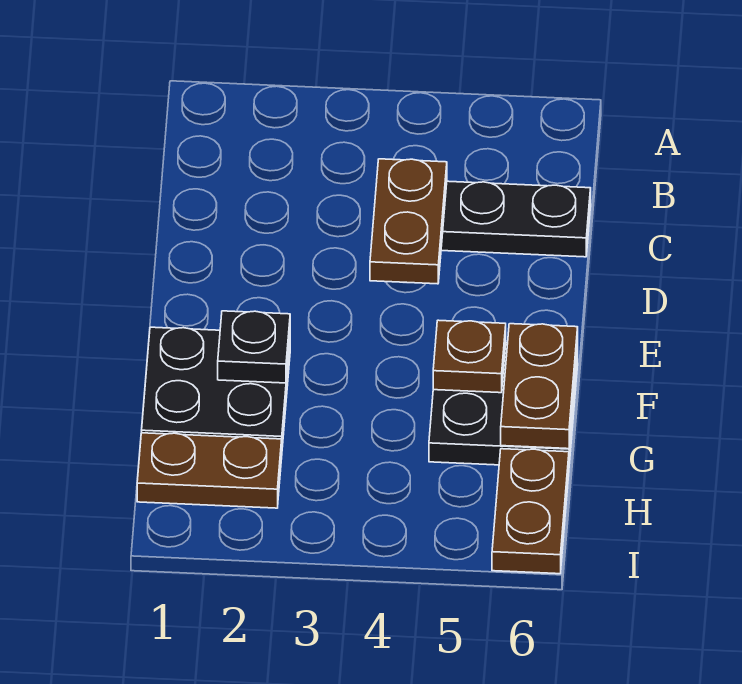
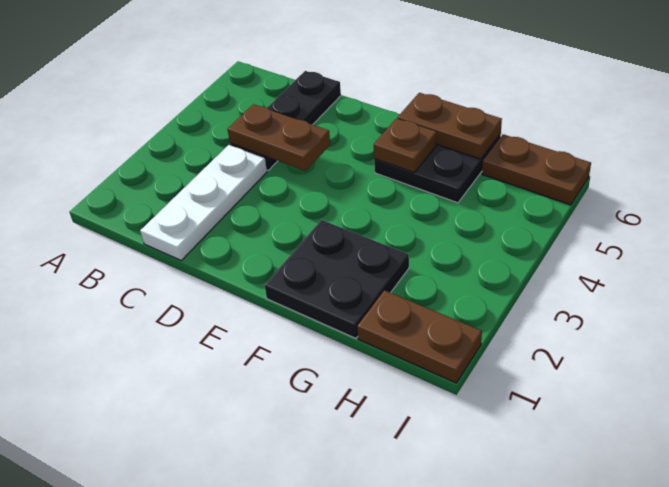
none -> white plate C1:C3 level 1
black plate F2 level 2 -> none
brown plate H1:H2 level 1 -> brown plate H1:I1 level 1

